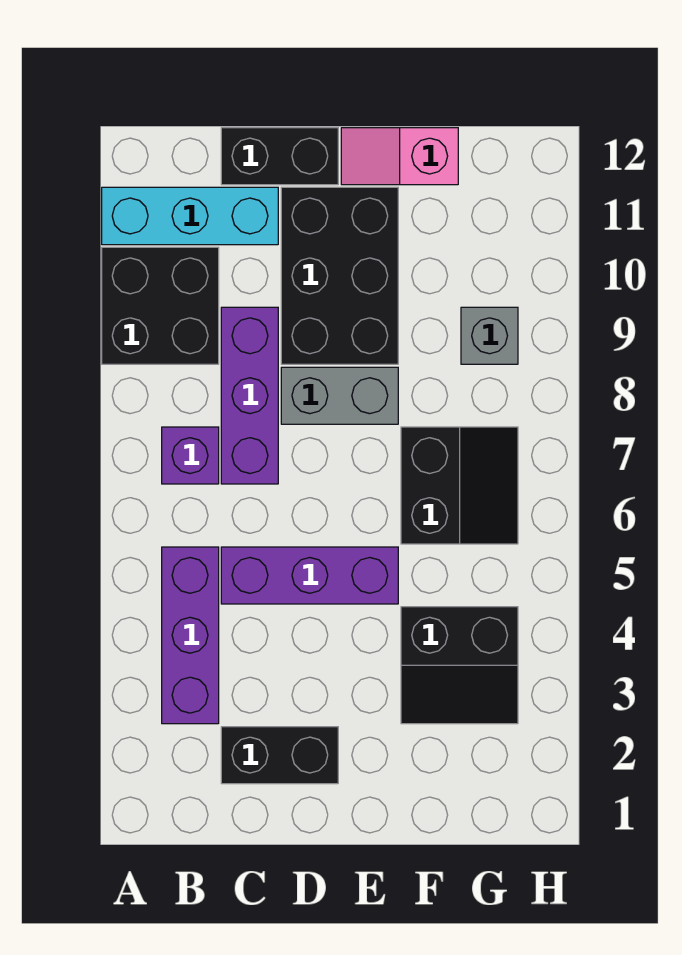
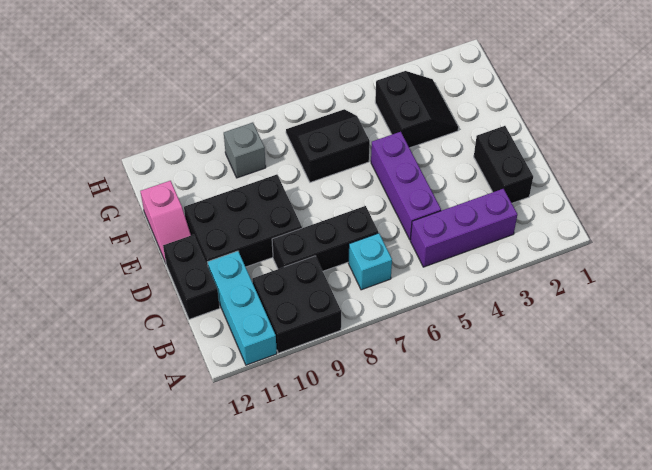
purple brick B7 level 1 -> cyan brick B7 level 1
purple brick C7:C9 level 1 -> black brick C7:C9 level 1
grey brick D8:E8 level 1 -> none

